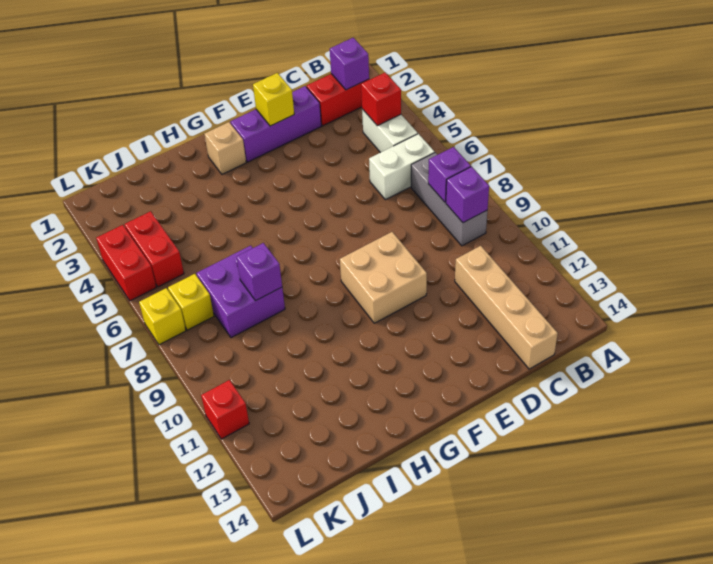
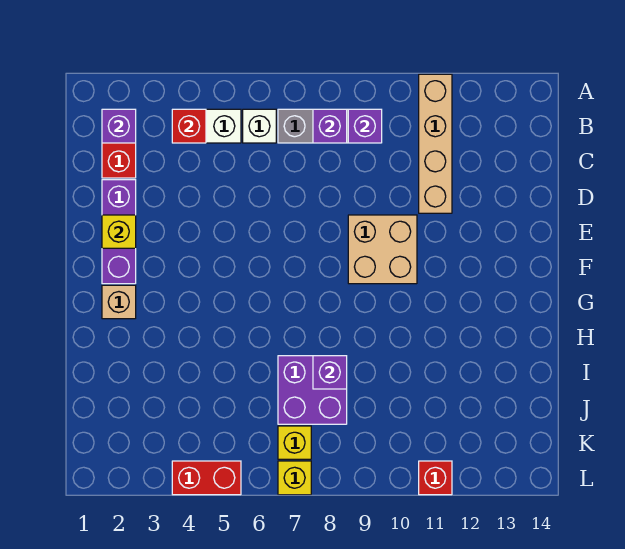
white brick B6:C6 level 1 -> white brick B6 level 1
tan brick C11:C14 level 1 -> tan brick A11:D11 level 1
red brick K4:K5 level 1 -> none

